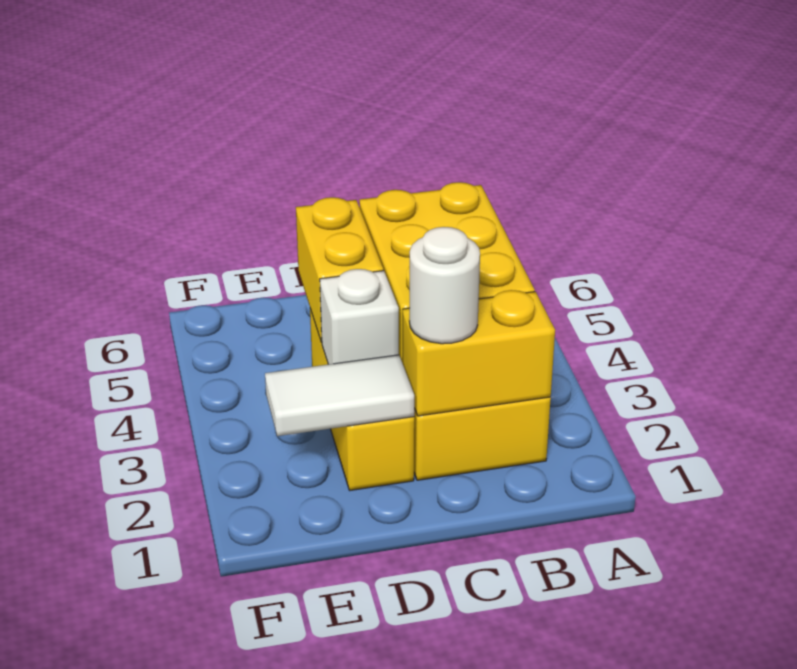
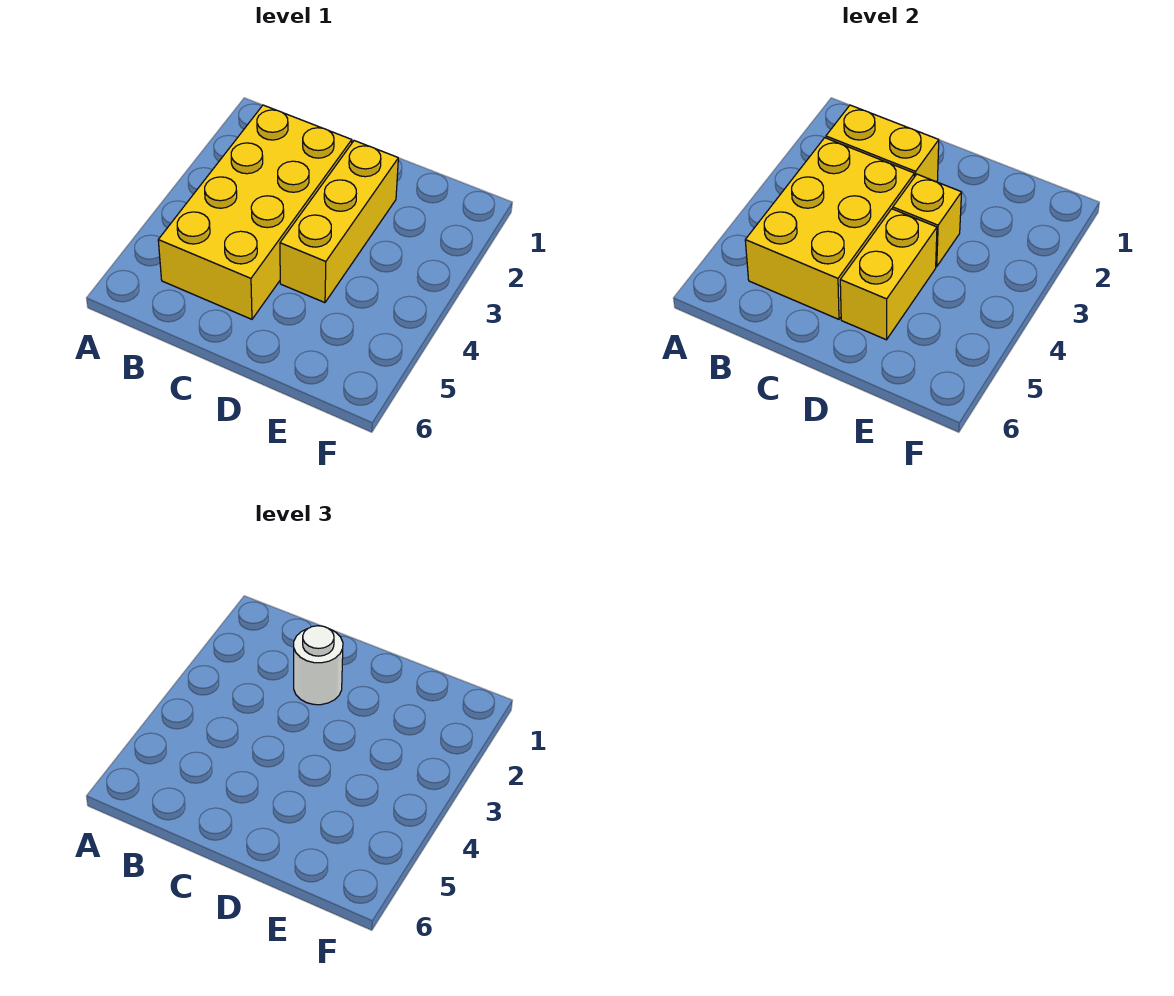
white tile D2:E2 level 2 -> none
white brick D3 level 2 -> yellow brick D3 level 2

